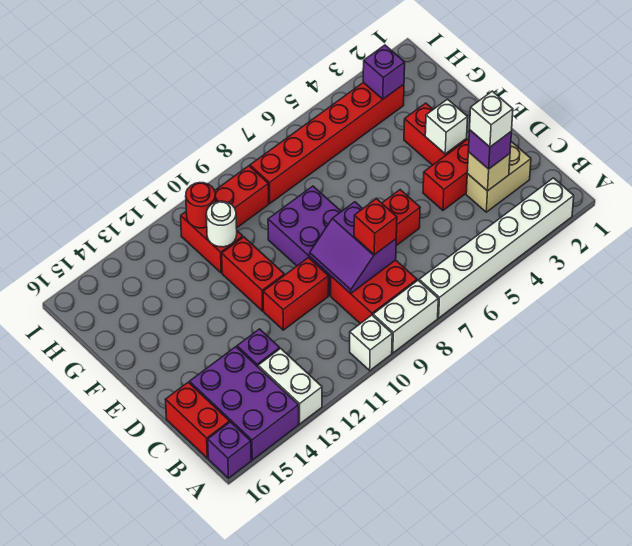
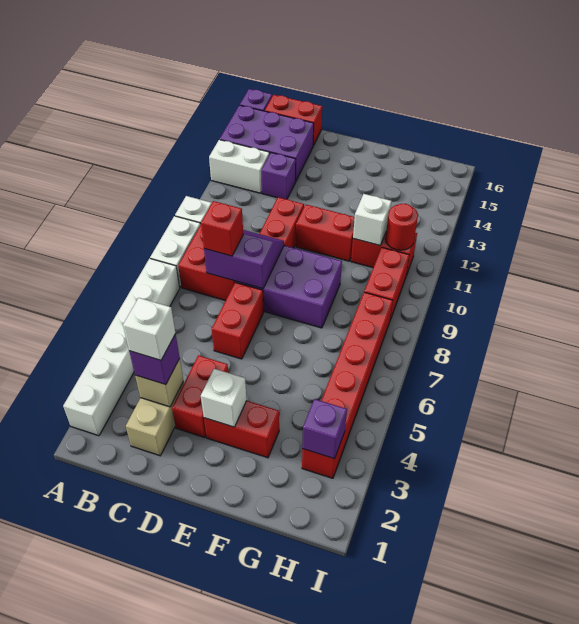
white round brick G11 level 2 -> white brick G11 level 2

